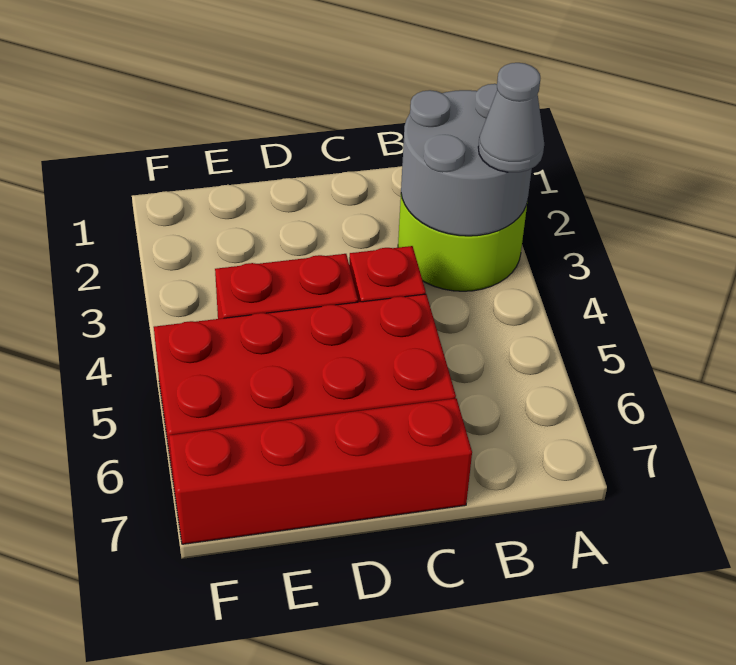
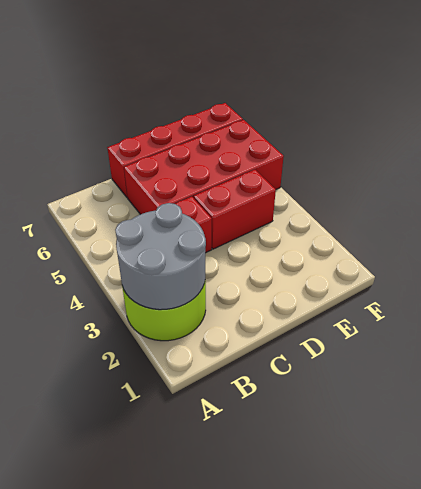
grey cone A3 level 3 -> none

